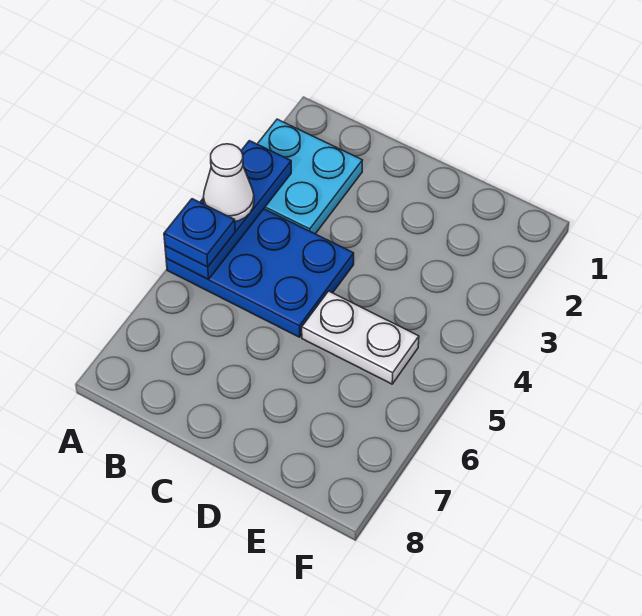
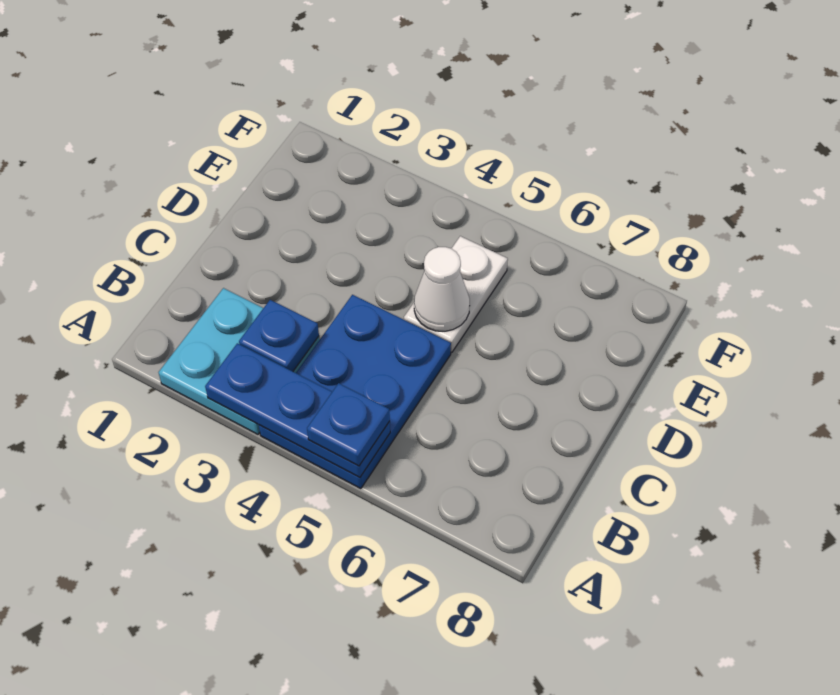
white cone A4 level 3 -> white cone D5 level 2
none -> blue plate B3 level 2

